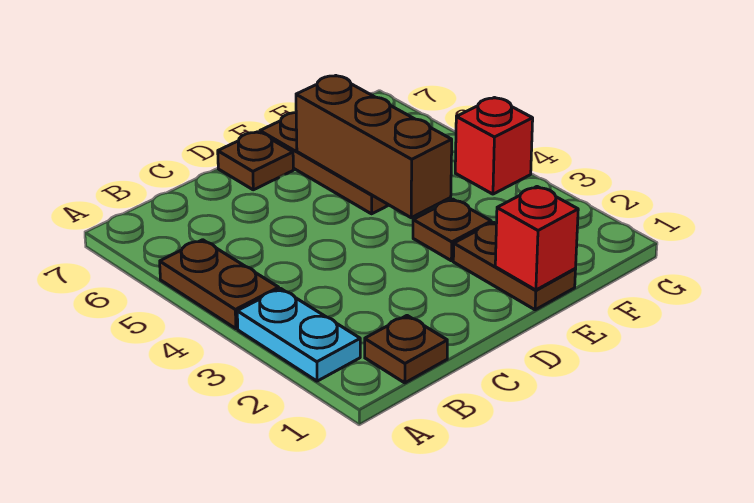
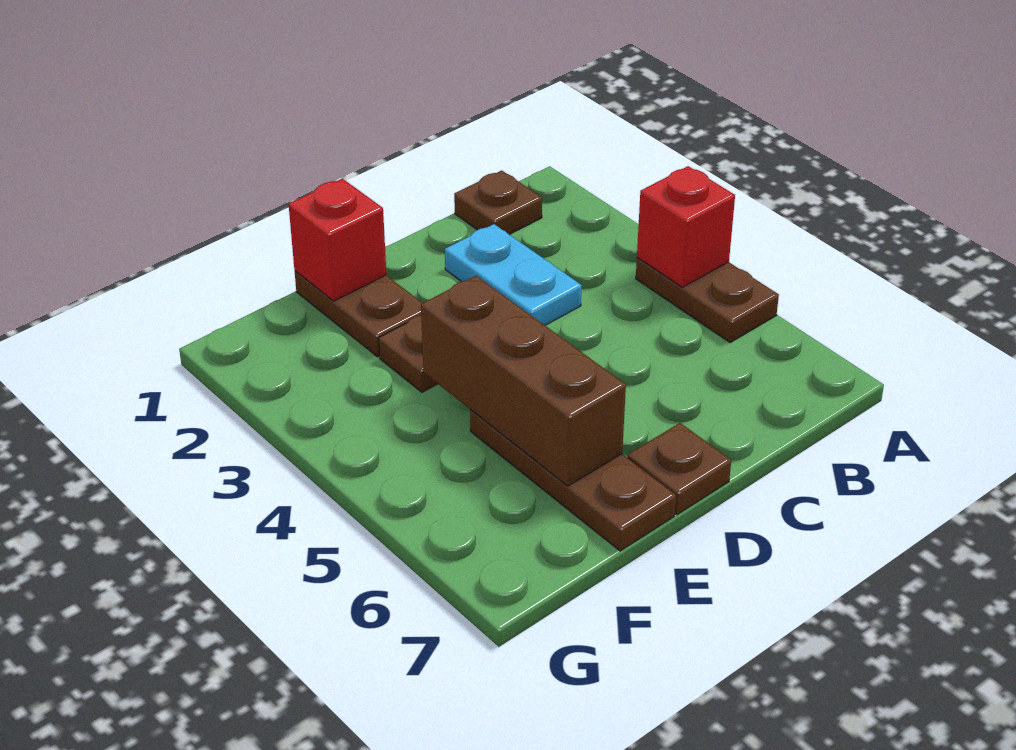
cyan plate A2:A3 level 1 -> cyan plate C2:C3 level 1
red brick G4 level 1 -> red brick A4 level 2

